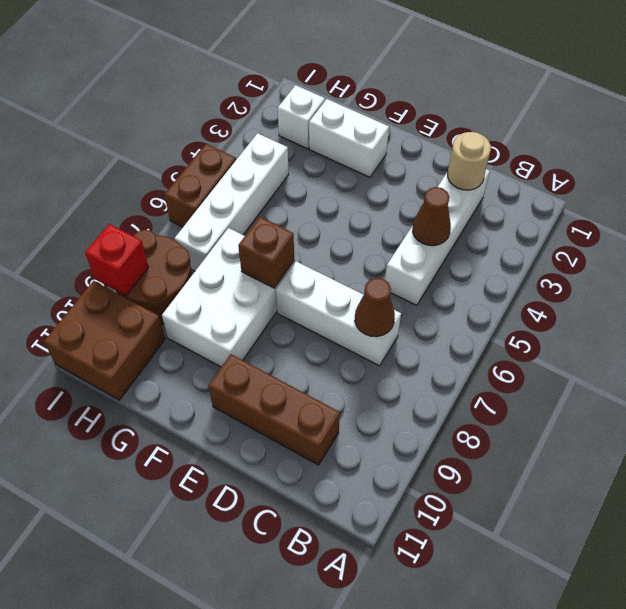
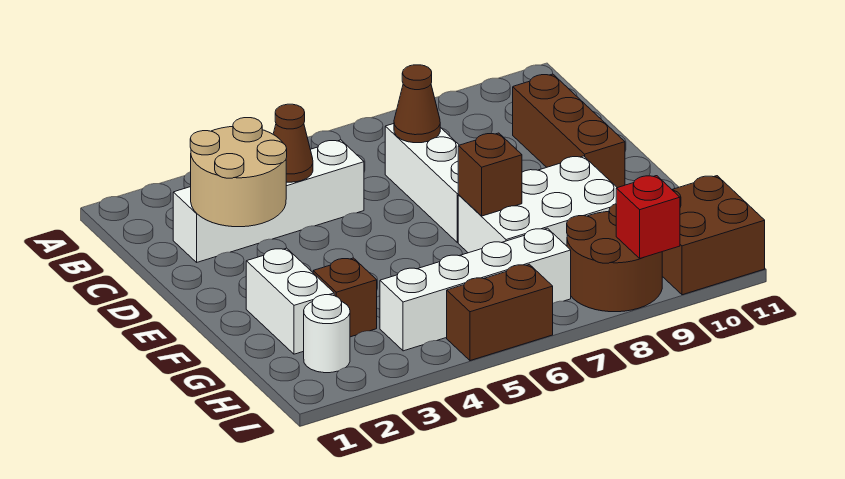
tan round brick C2 level 2 -> tan round brick C2:D3 level 2
none -> brown brick G3 level 1
white brick H2 level 1 -> white round brick H2 level 1

